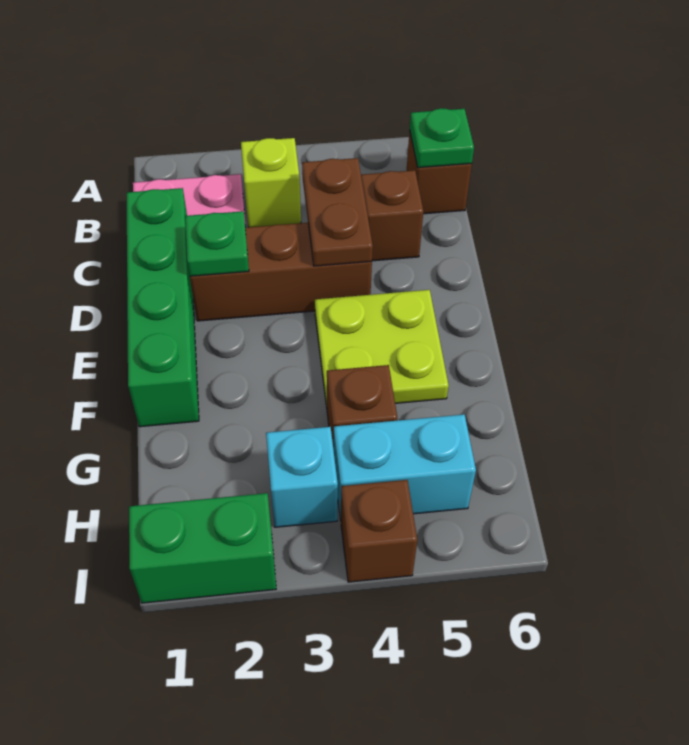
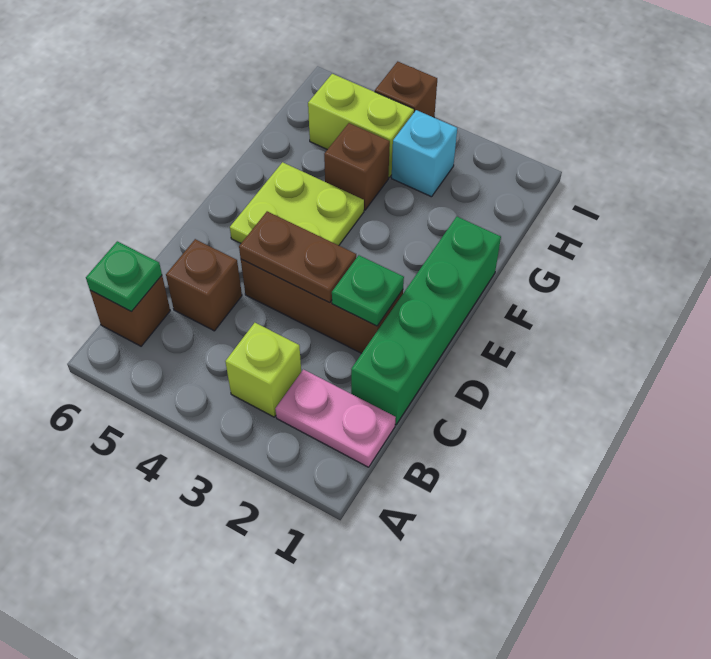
brown plate C4:D4 level 2 -> brown plate D3:D4 level 2
cyan brick H4:H5 level 1 -> lime brick H4:H5 level 1
green brick I1:I2 level 1 -> none

